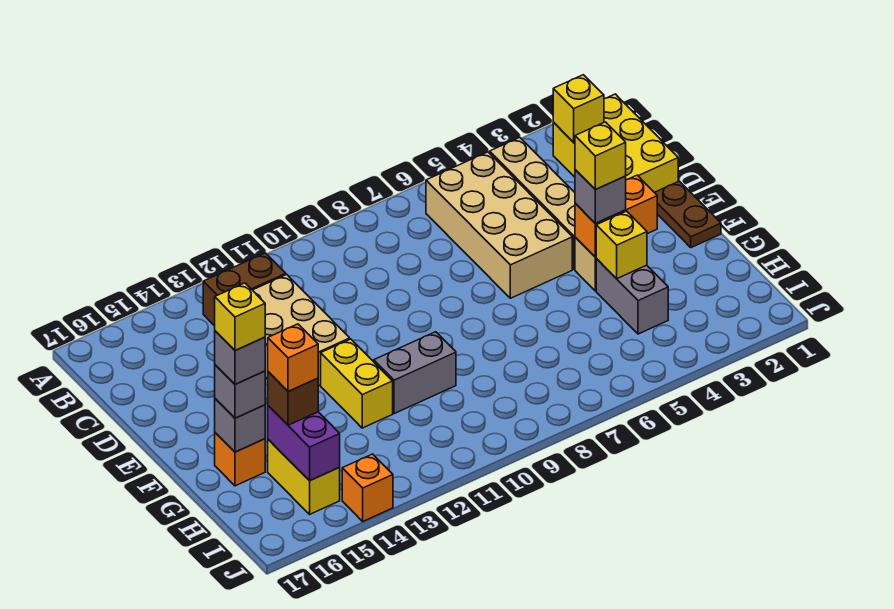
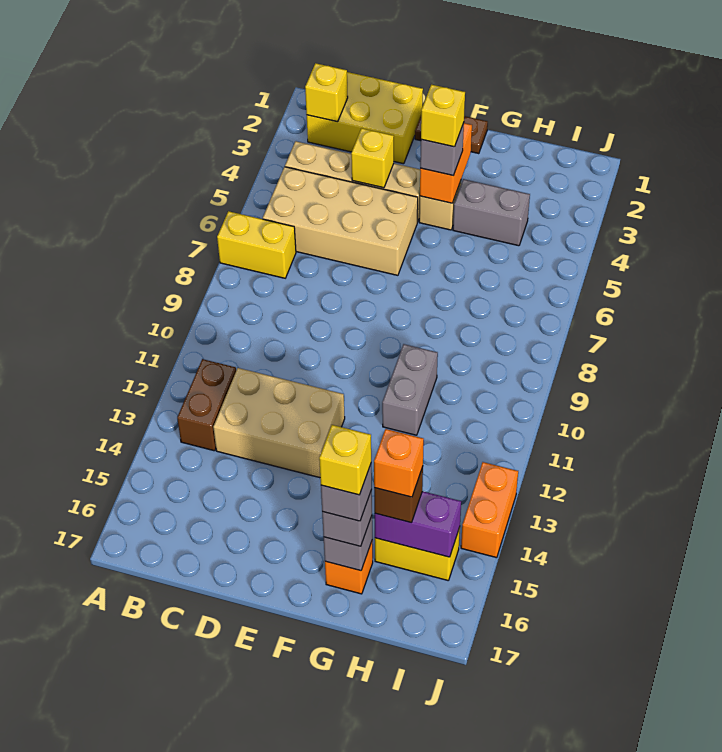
yellow brick F12:G12 level 1 -> yellow brick A7:B7 level 1
yellow brick G4 level 2 -> yellow brick D4 level 2
orange brick J14 level 1 -> orange brick J13:J14 level 1

